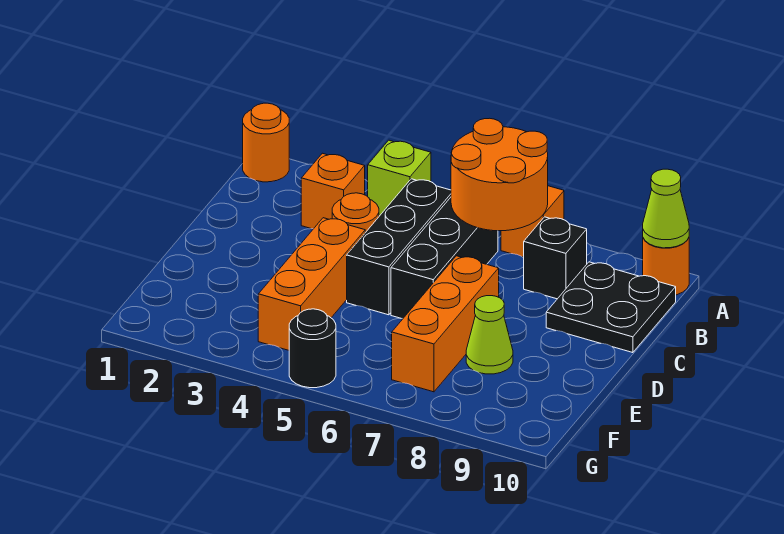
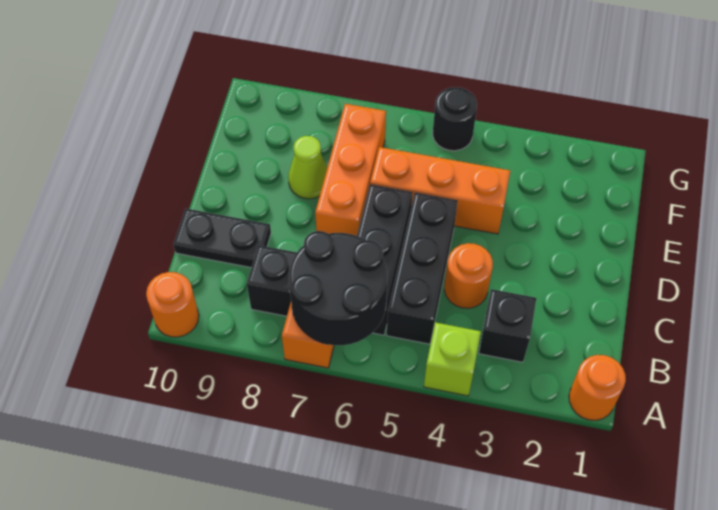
orange round brick A6:B7 level 2 -> black round brick A6:B7 level 2
lime cone A10 level 2 -> none
orange brick B3 level 1 -> black brick B3 level 1
black plate B9:C10 level 1 -> black plate C9:C10 level 1
orange brick D4:F4 level 1 -> orange brick E4:E6 level 1

